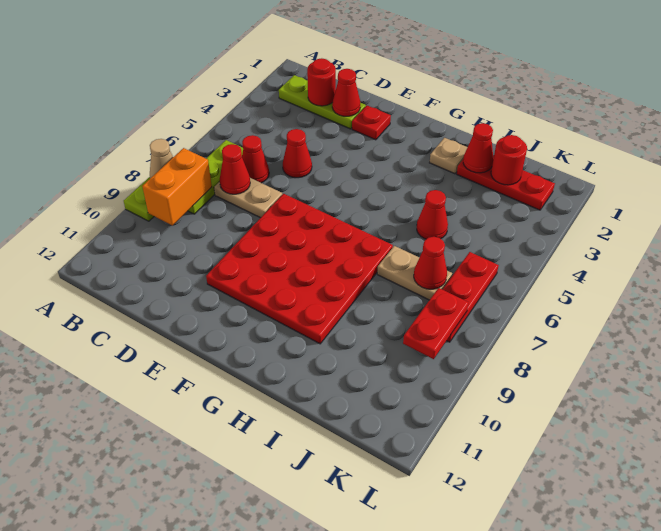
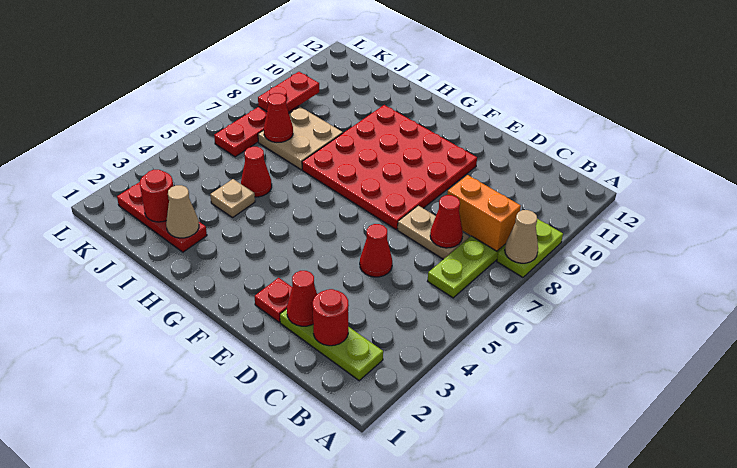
orange brick B8:B9 level 2 -> orange brick B8:C8 level 2
red cone C6 level 1 -> none
tan plate H2 level 1 -> tan plate I4 level 1
red cone I2 level 2 -> tan cone I2 level 2
tan plate I7:J7 level 1 -> tan plate I7:J8 level 1

